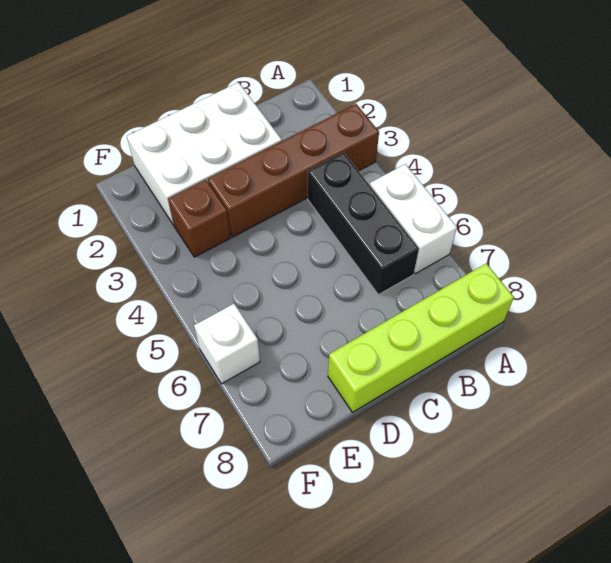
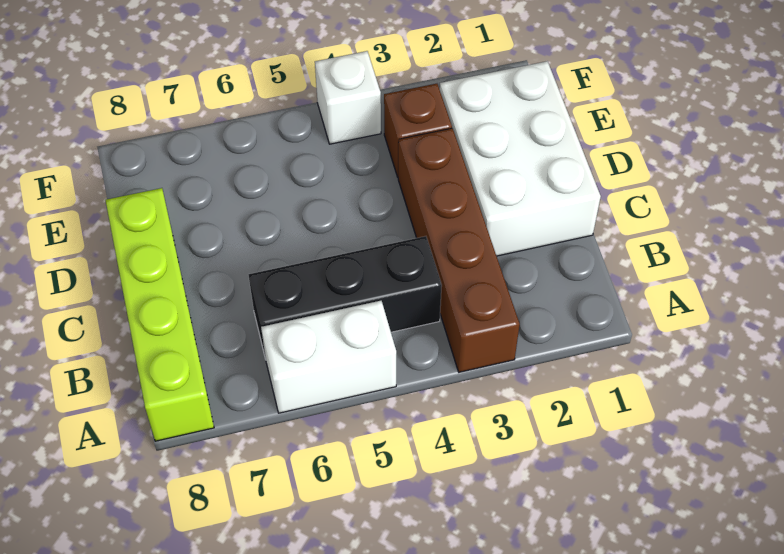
white brick F6 level 1 -> white brick F4 level 1

